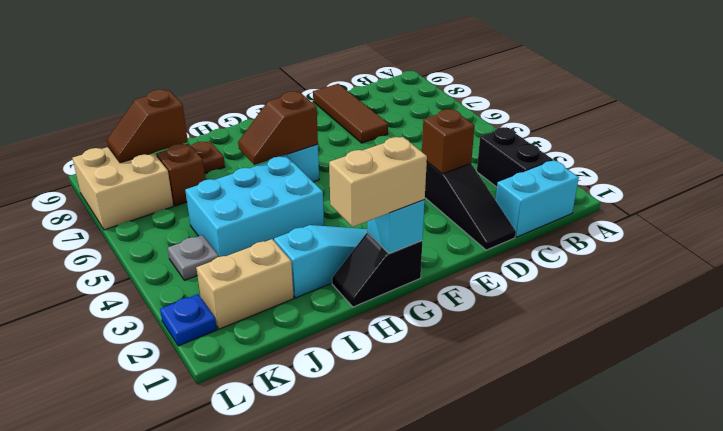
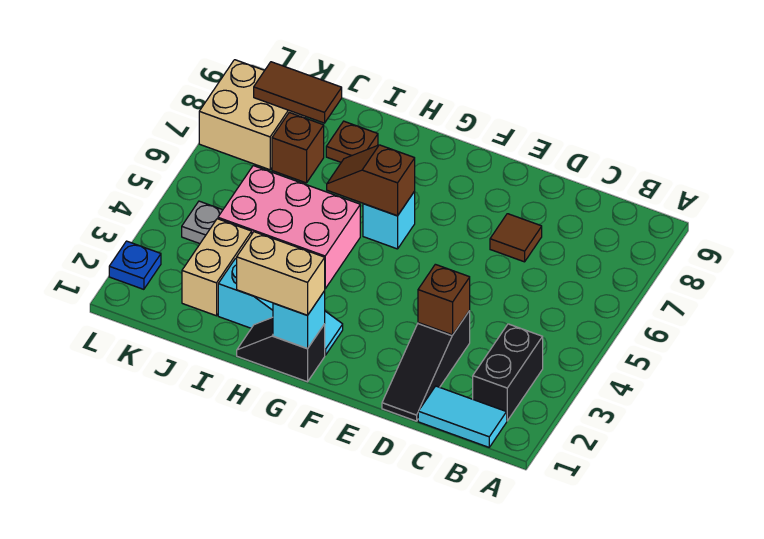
cyan brick B1:C1 level 1 -> cyan tile B1:C1 level 1
brown tile D7:D9 level 1 -> brown tile D7 level 1
cyan brick H4:J5 level 1 -> pink brick H4:J5 level 1
tan brick J2:K2 level 1 -> tan brick J2:J3 level 1
brown slope J8:K8 level 2 top J -> brown tile J8:K8 level 2

